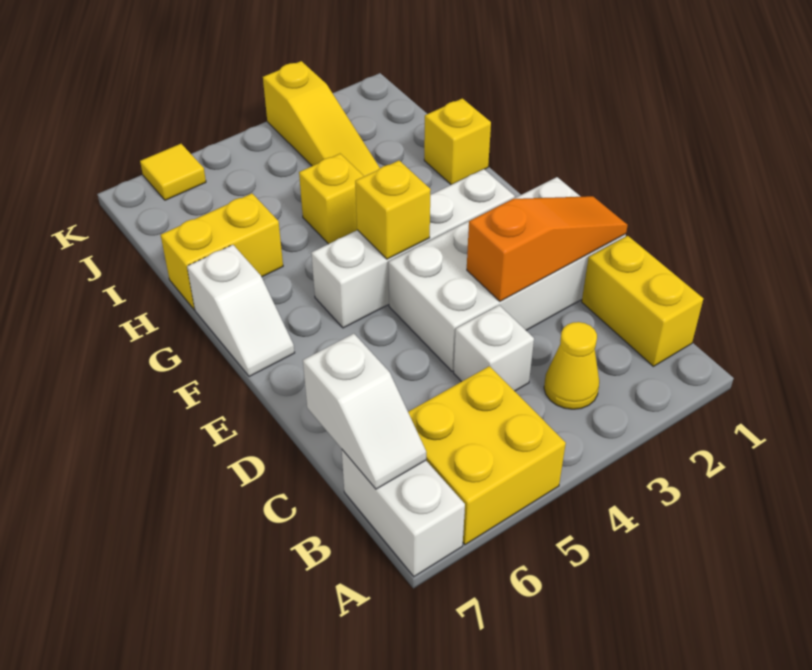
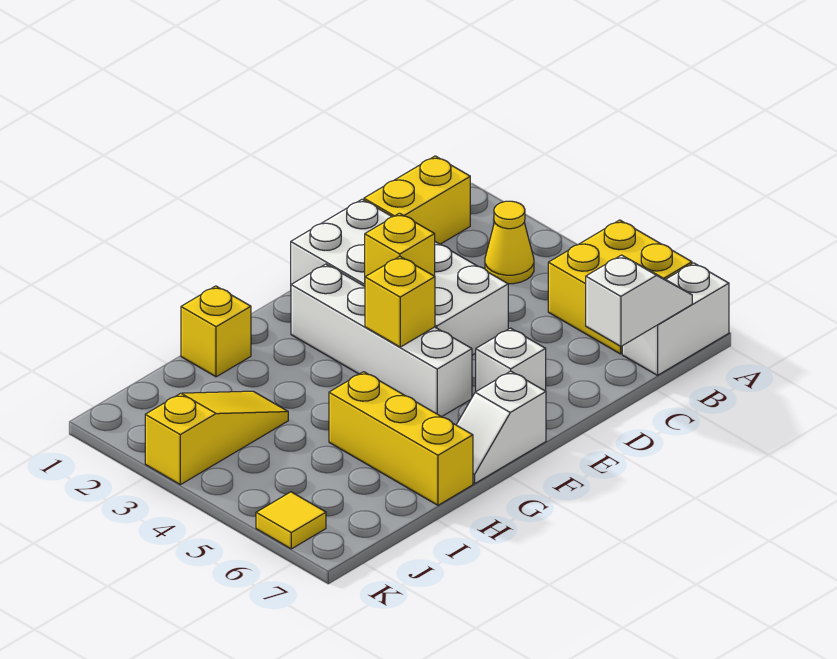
white brick C4 level 1 -> white brick E6 level 1
orange slope D1:D3 level 2 top 3 -> none
white slope F7:G7 level 1 top G -> white slope F7:G7 level 1 top F
yellow brick H4 level 1 -> yellow brick E3 level 2
yellow brick H6:H7 level 1 -> yellow brick H5:H7 level 1

